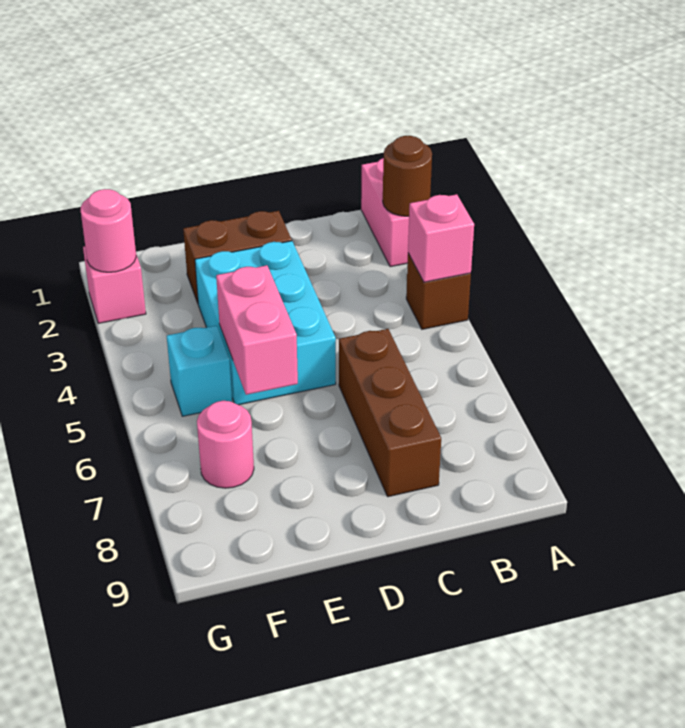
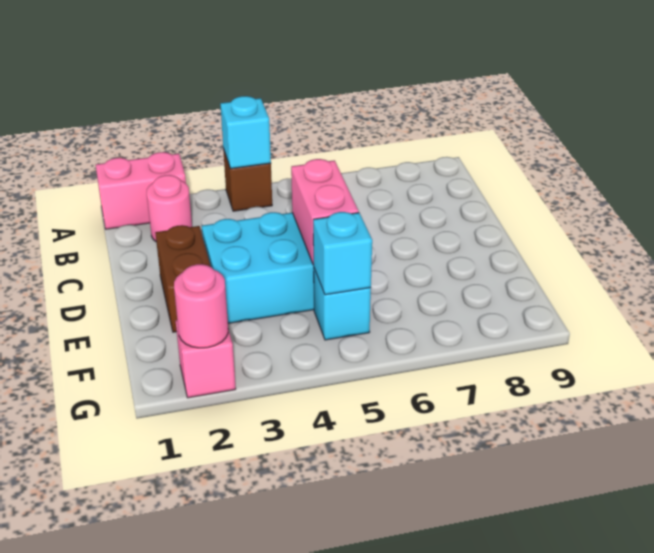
brown round brick A2 level 2 -> none
pink brick A4 level 2 -> cyan brick A4 level 2
brown brick C6:C8 level 1 -> none
pink brick E5:E6 level 2 -> pink brick D5:E5 level 2
none -> cyan brick F5 level 2
pink round brick F7 level 1 -> pink round brick B2 level 1

